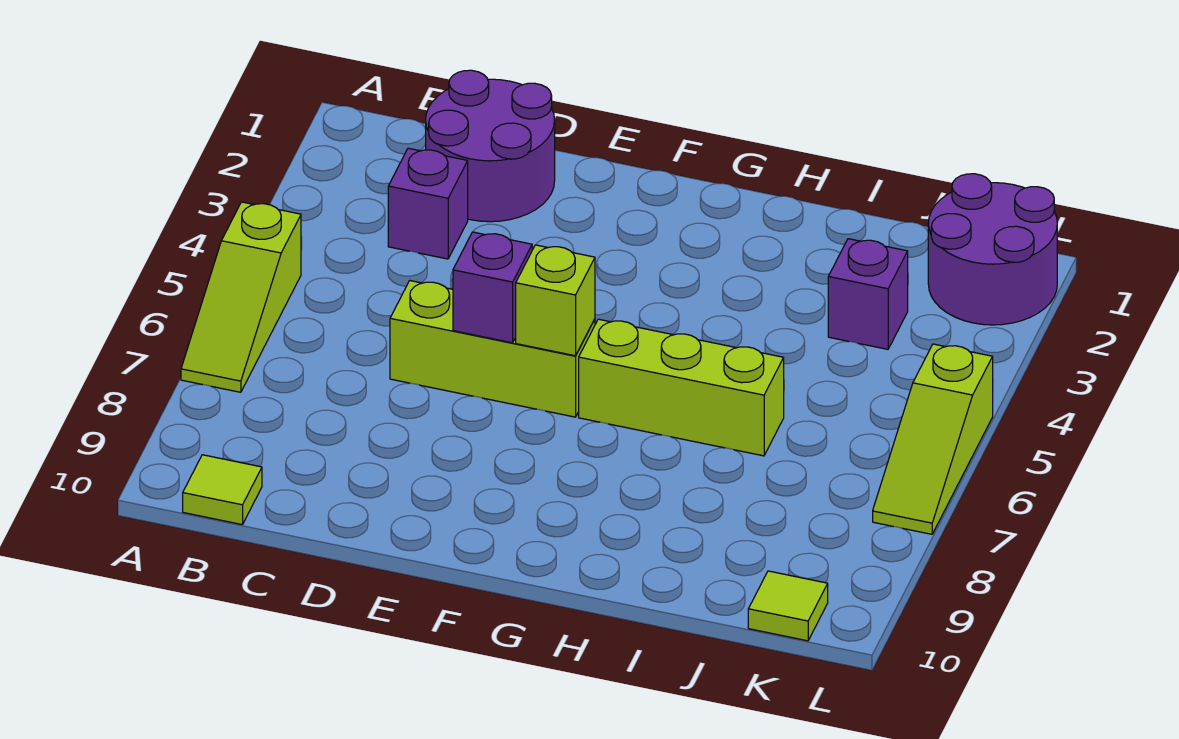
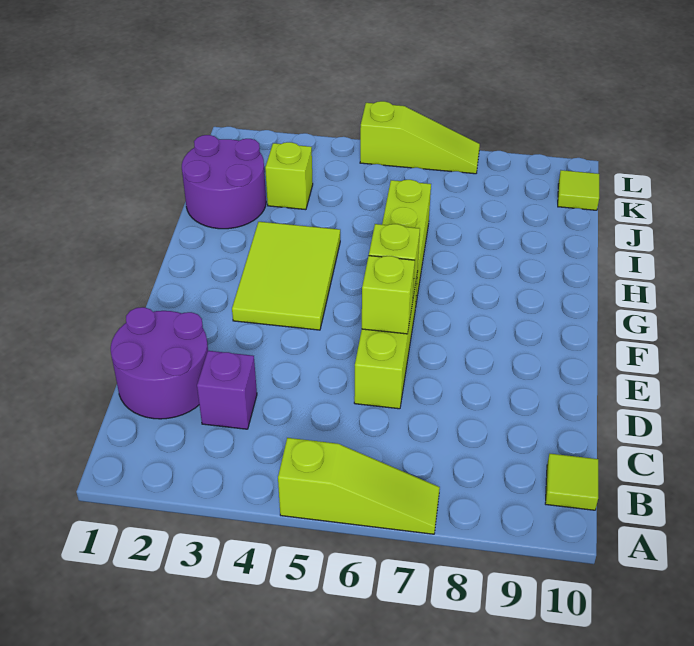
purple brick E6 level 2 -> lime brick E6 level 2
none -> lime tile F3:H4 level 1
purple brick J3 level 1 -> lime brick J3 level 1
purple round brick K1:L2 level 1 -> purple round brick I1:J2 level 1

